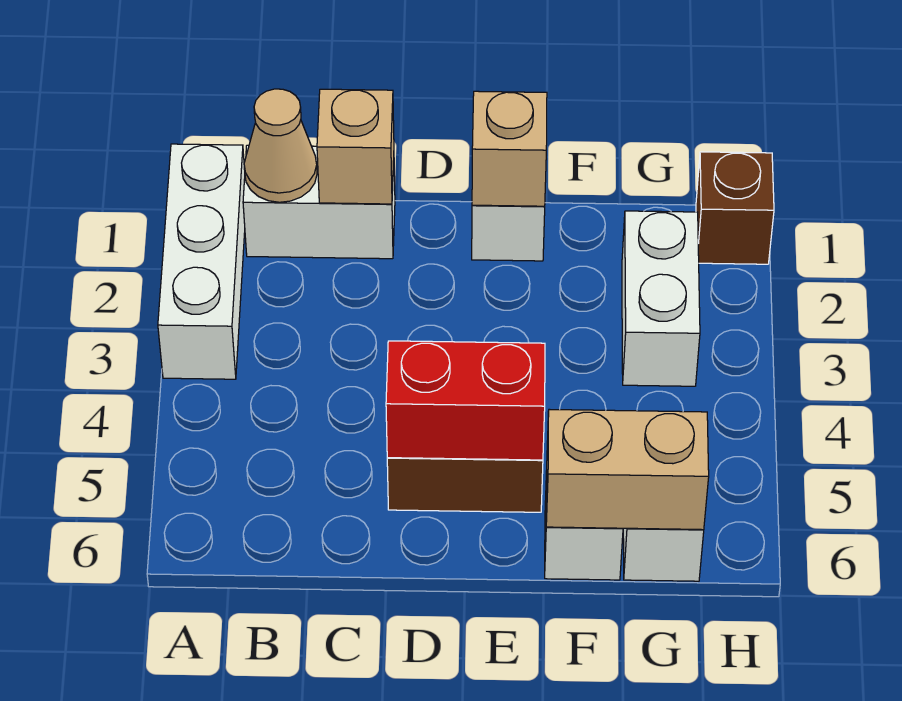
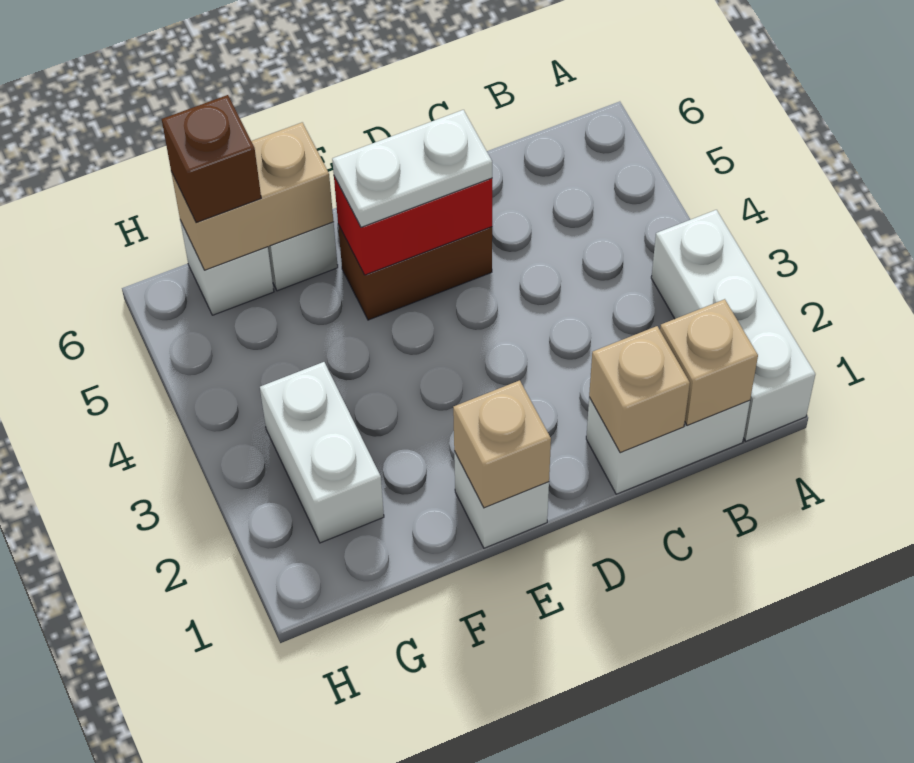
tan cone B1 level 2 -> tan brick B1 level 2
none -> white plate D5:E5 level 3
brown brick H1 level 1 -> brown brick G6 level 3

